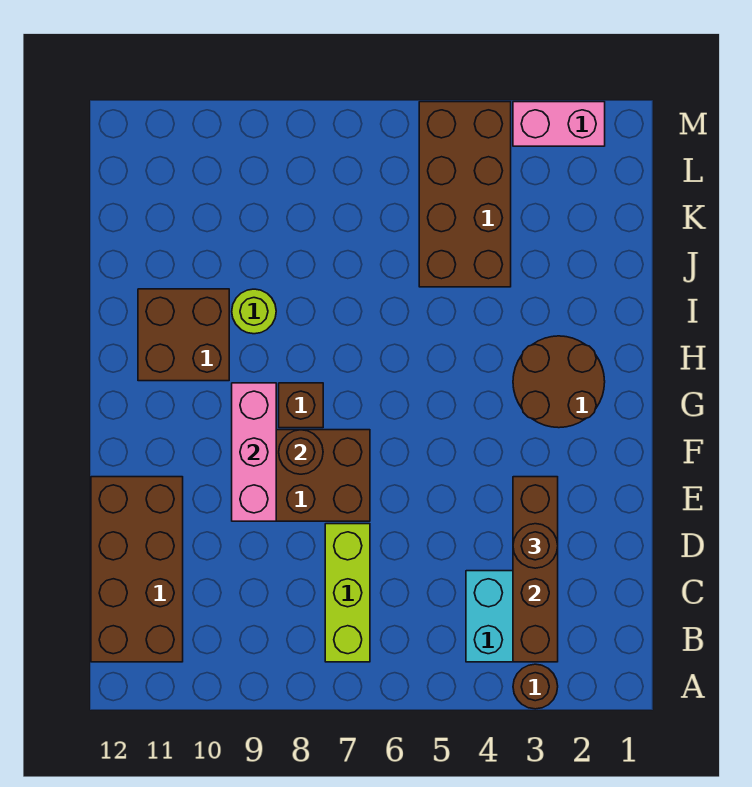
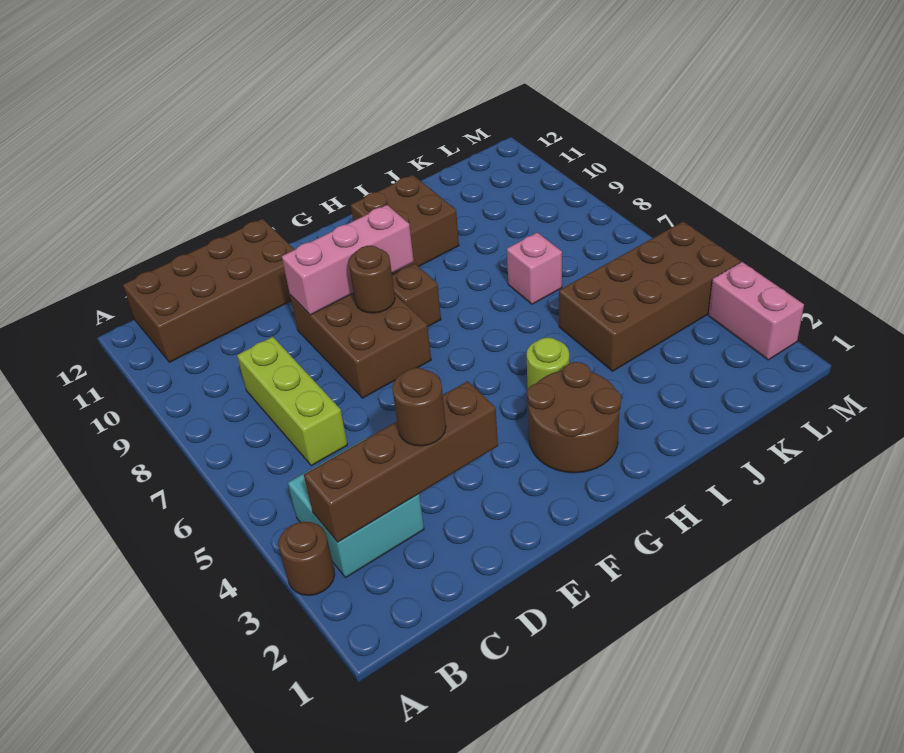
lime brick B7:D7 level 1 -> lime brick C6:C8 level 1
lime round brick I9 level 1 -> lime round brick H4 level 1
none -> pink brick J7 level 1

